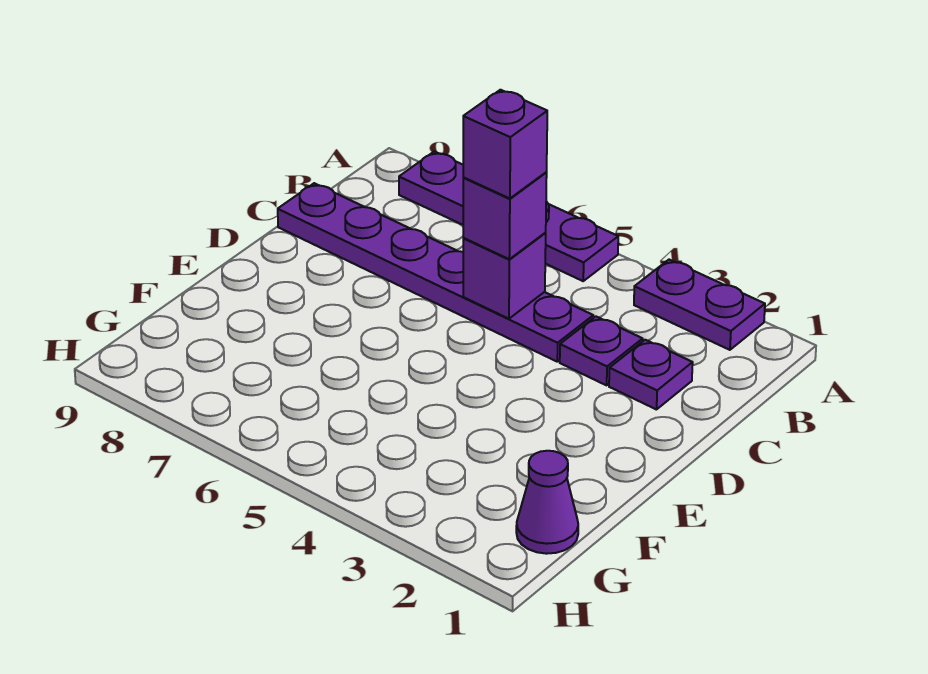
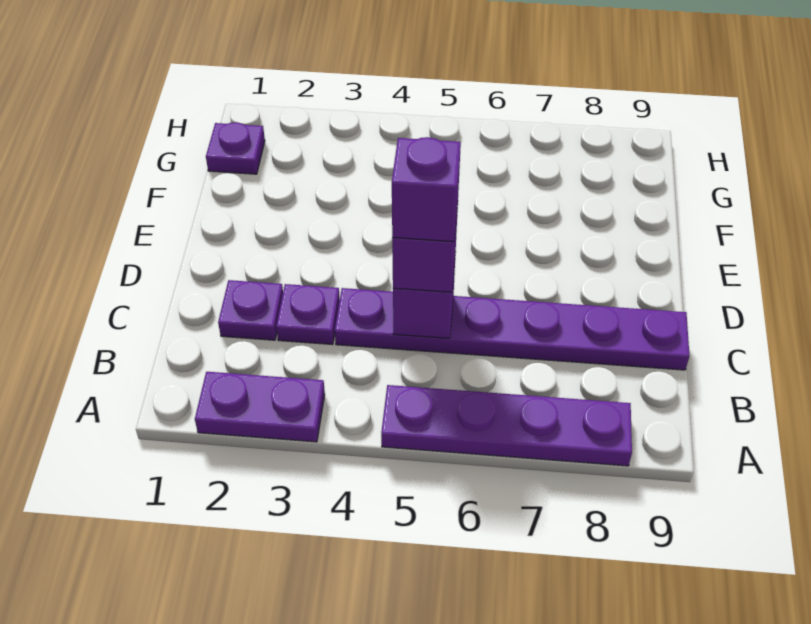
purple cone G1 level 1 -> purple plate G1 level 1

